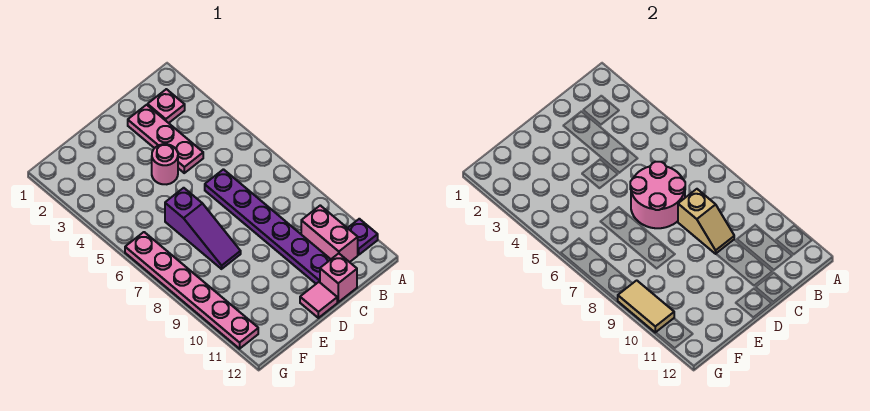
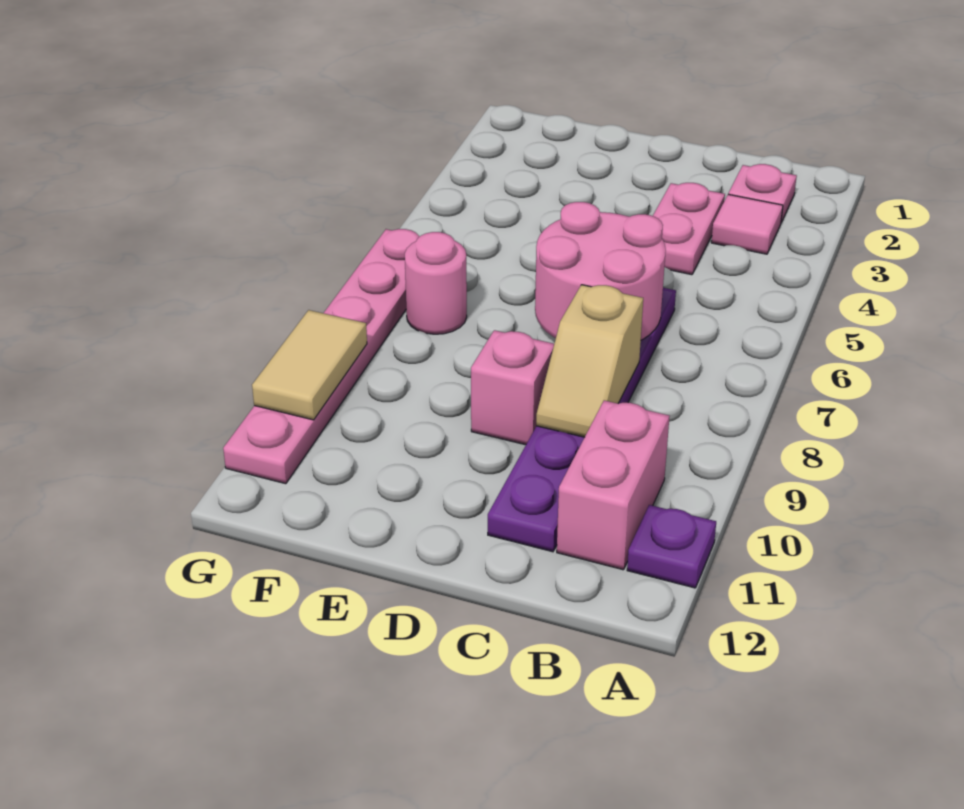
pink plate C2:C4 level 1 -> pink plate C3:C4 level 1
pink brick C12 level 1 -> pink brick D9 level 1
pink round brick D4 level 1 -> pink round brick F7 level 1
pink tile D12 level 1 -> pink tile B3 level 1
purple slope E6:E8 level 1 top 6 -> none

